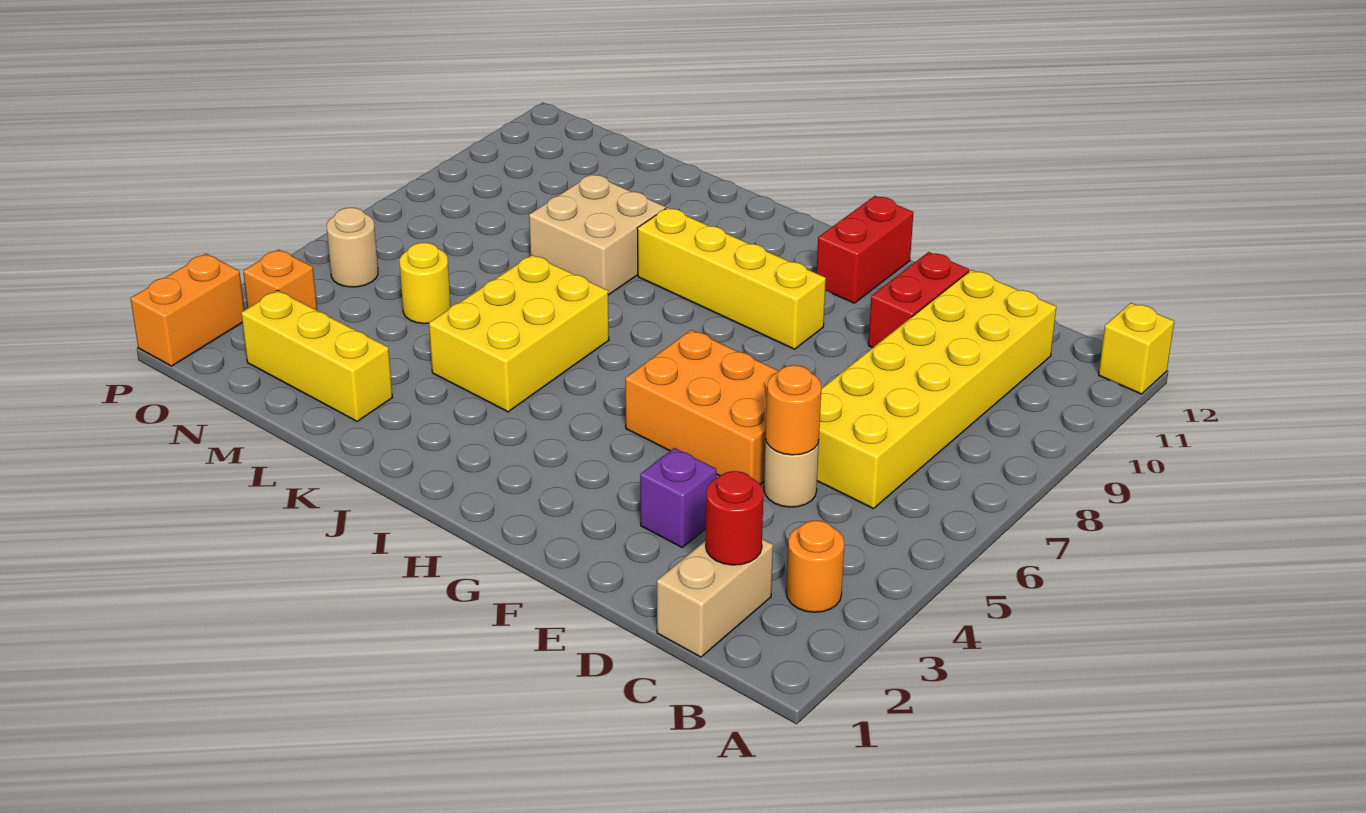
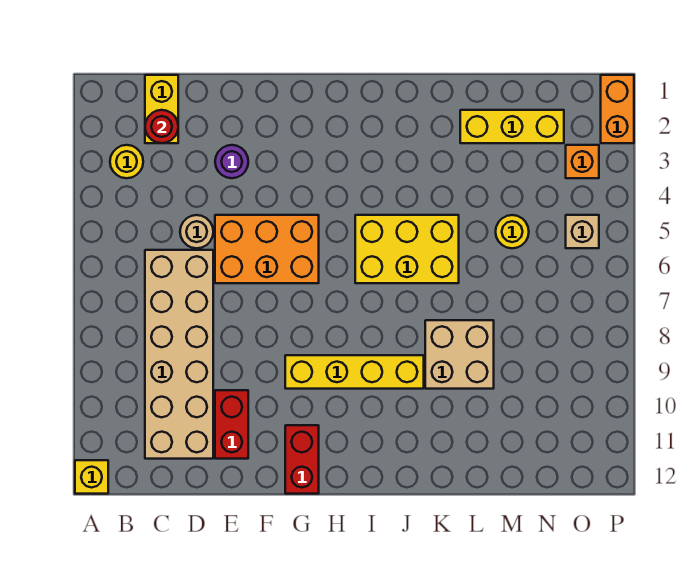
orange round brick B3 level 1 -> yellow round brick B3 level 1
tan brick C1:C2 level 1 -> yellow brick C1:C2 level 1
yellow brick C6:D11 level 1 -> tan brick C6:D11 level 1
orange round brick D5 level 2 -> none
purple brick E3 level 1 -> purple round brick E3 level 1
yellow brick J4:K6 level 1 -> yellow brick I5:K6 level 1
tan round brick O5 level 1 -> tan brick O5 level 1

